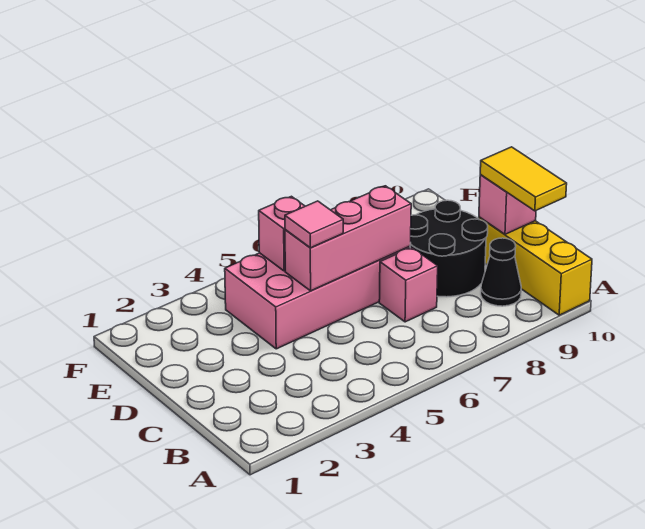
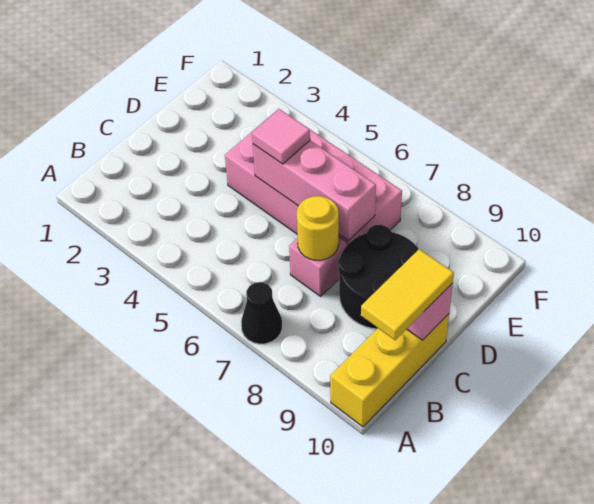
black cone B9 level 1 -> black cone A7 level 1
none -> yellow round brick C7 level 2
pink brick E5 level 2 -> none

